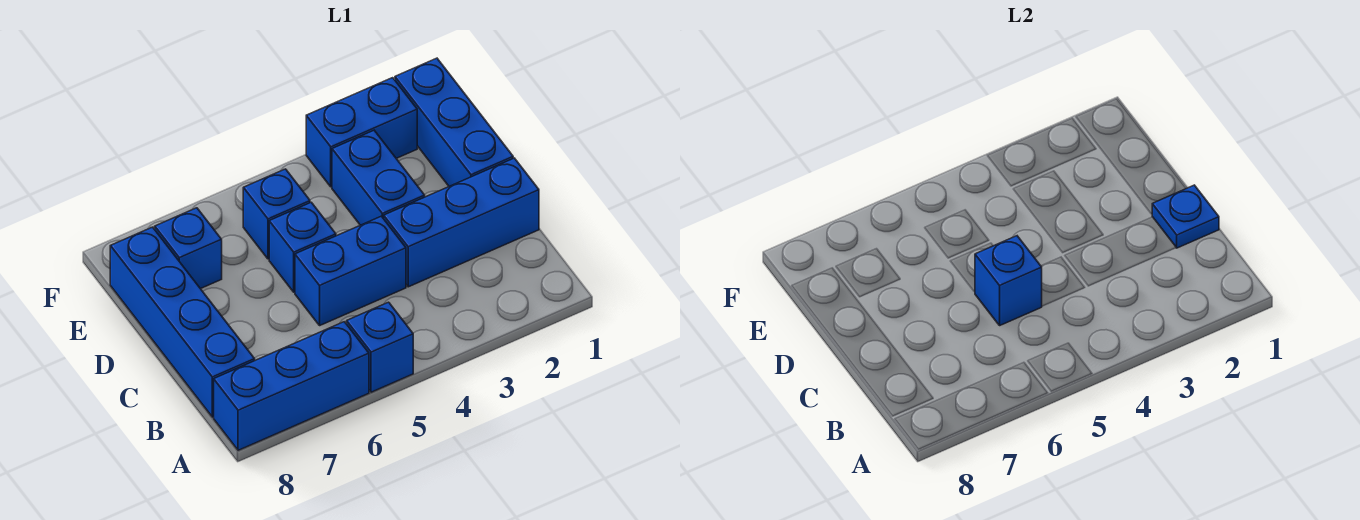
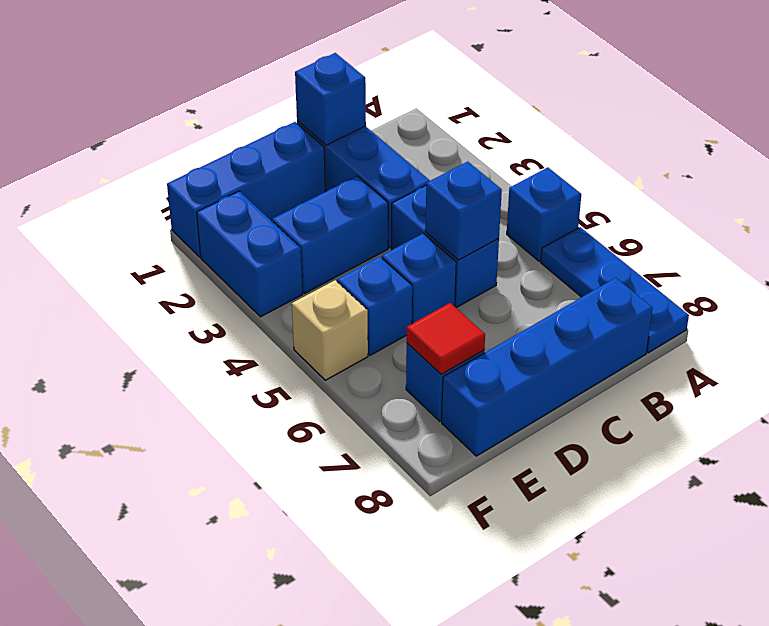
blue brick A6:A8 level 1 -> blue plate A6:A8 level 1
blue plate C1 level 2 -> blue brick C1 level 2
none -> red tile E7 level 2
none -> tan brick F5 level 1

